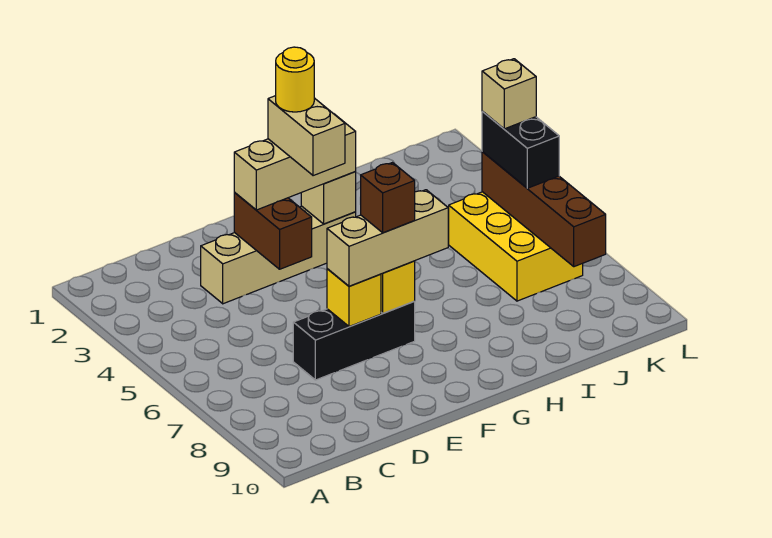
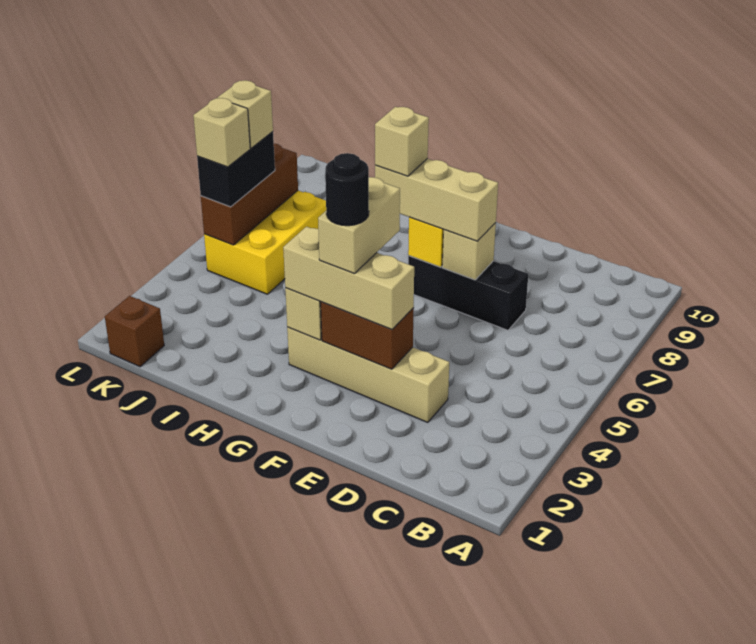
brown brick E3:E4 level 2 -> brown brick E3:F3 level 2
yellow brick E7 level 2 -> tan brick E7 level 2
yellow round brick F3 level 5 -> black round brick F3 level 5
brown brick F7 level 4 -> brown brick K1 level 1
none -> tan brick G7 level 4
brown brick K5:K8 level 2 -> brown brick K5:K7 level 2
none -> tan brick K6 level 4

